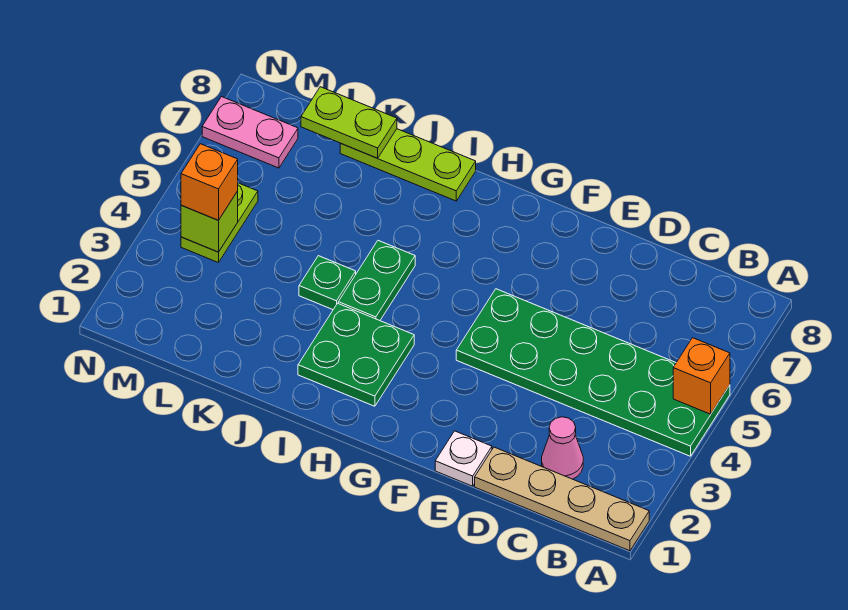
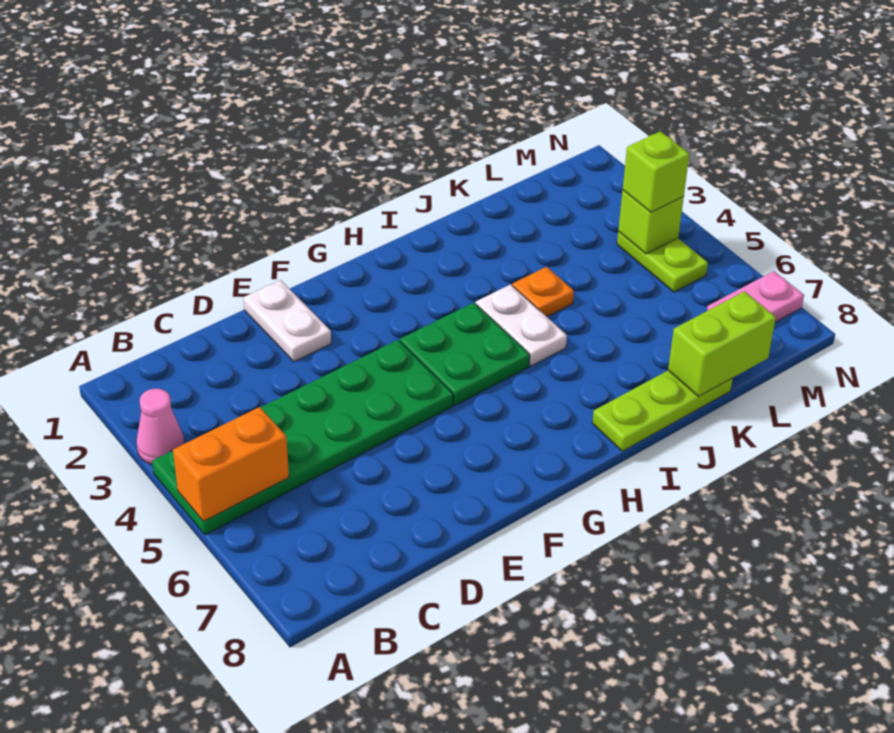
tan plate A1:D1 level 1 -> none
orange brick A5 level 2 -> orange brick A5:B5 level 2
pink cone C2 level 1 -> pink cone A3 level 1
white plate E1 level 1 -> white plate E1:E2 level 1
green plate H2:I3 level 1 -> green plate G4:H5 level 1
green plate I4:I5 level 1 -> white plate I4:I5 level 1
green plate J4 level 1 -> orange plate J4 level 1
lime plate K8:L8 level 2 -> lime brick K8:L8 level 2
orange brick M4 level 3 -> lime brick M4 level 3

